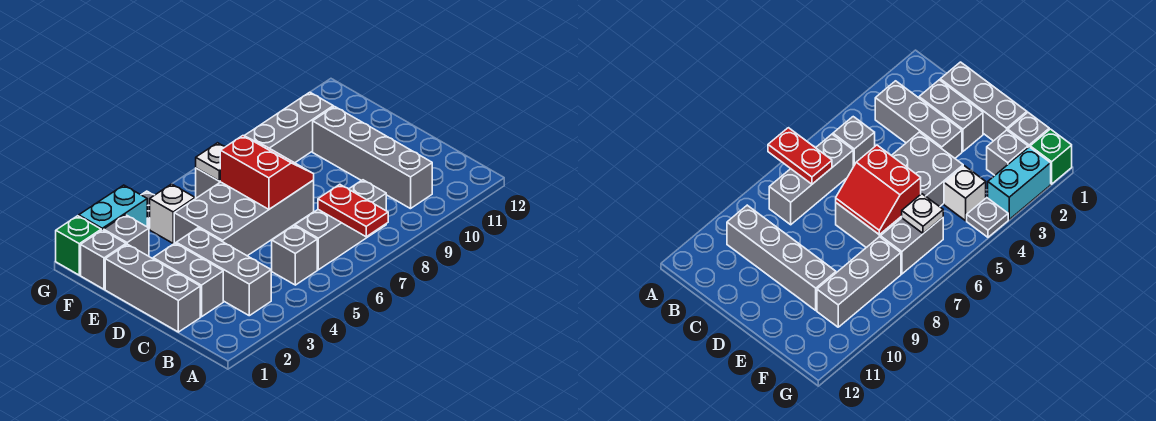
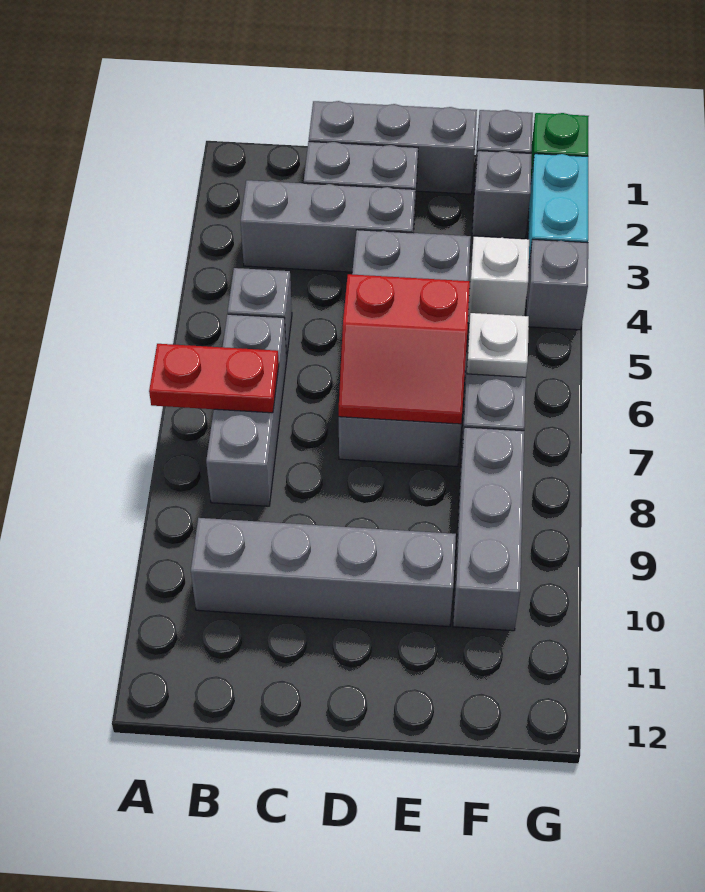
grey plate G4 level 1 -> grey brick G4 level 1

